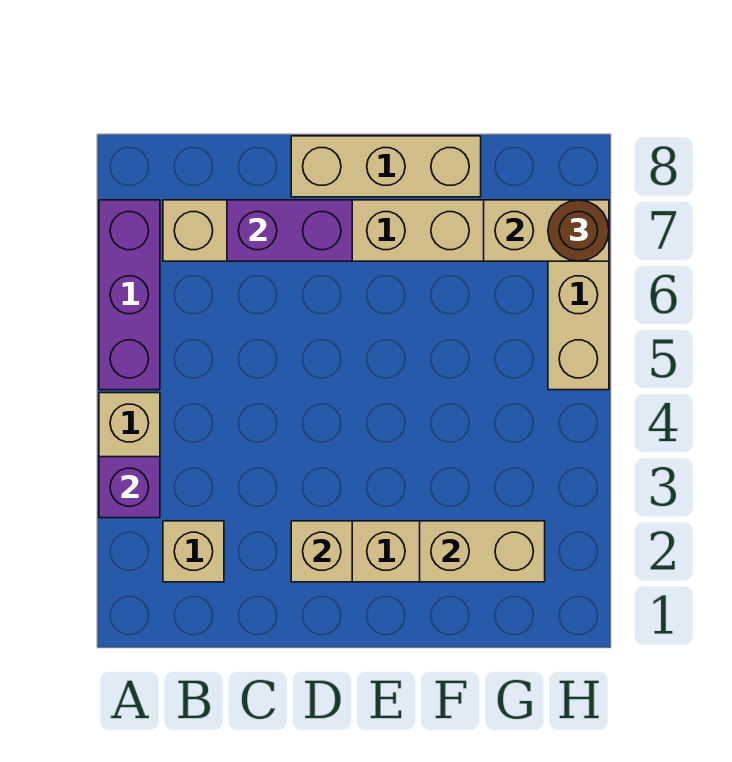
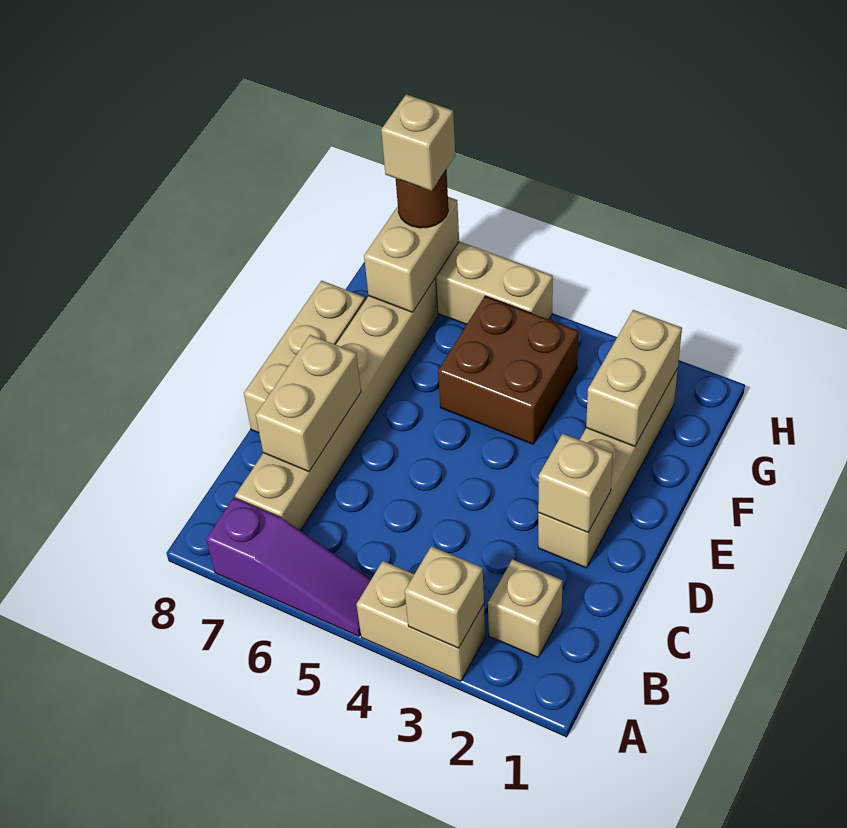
purple brick A3 level 2 -> tan brick A3 level 2
purple brick A5:A7 level 1 -> purple slope A5:A7 level 1 top 7
purple brick C7:D7 level 2 -> tan brick C7:D7 level 2
none -> brown brick F4:G5 level 1
none -> tan brick H7 level 4

